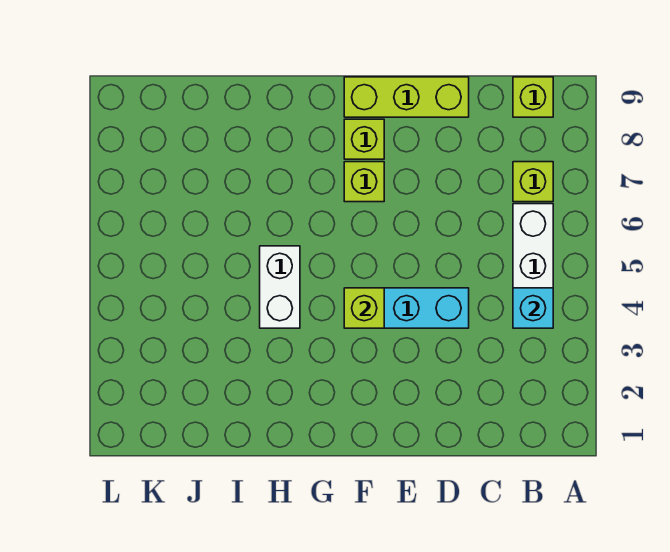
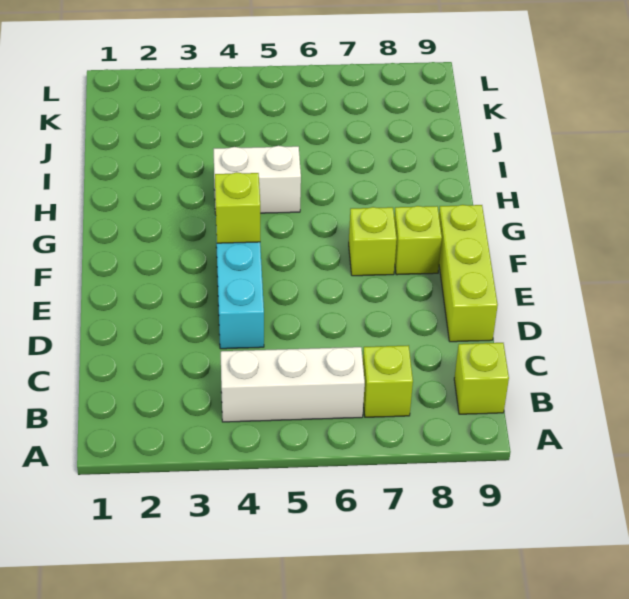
cyan brick B4 level 2 -> none

